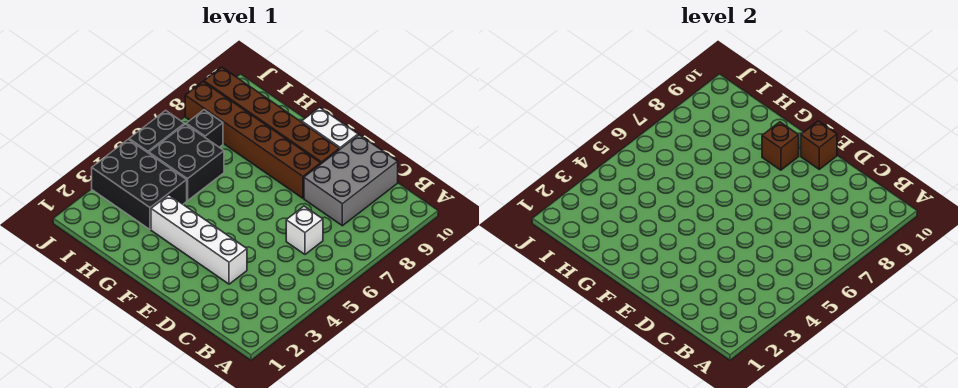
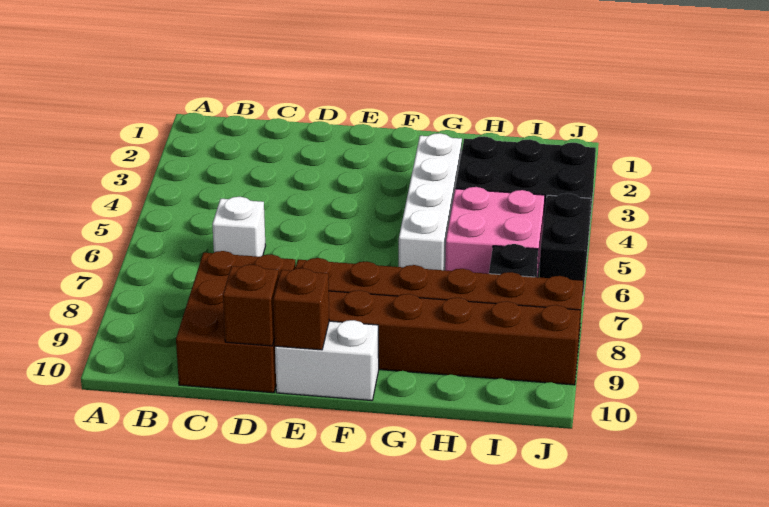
grey brick C8:D10 level 1 -> brown brick C8:D10 level 1
white brick D3:G3 level 1 -> white brick G3:G6 level 1
brown brick F9 level 2 -> brown brick D10 level 2
black brick H5:I6 level 1 -> pink brick H5:I6 level 1

